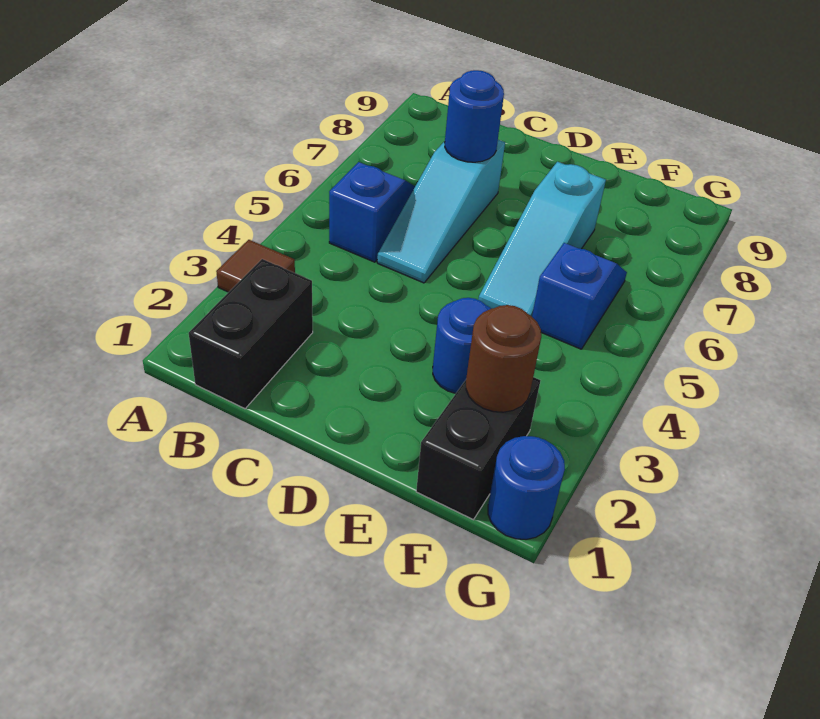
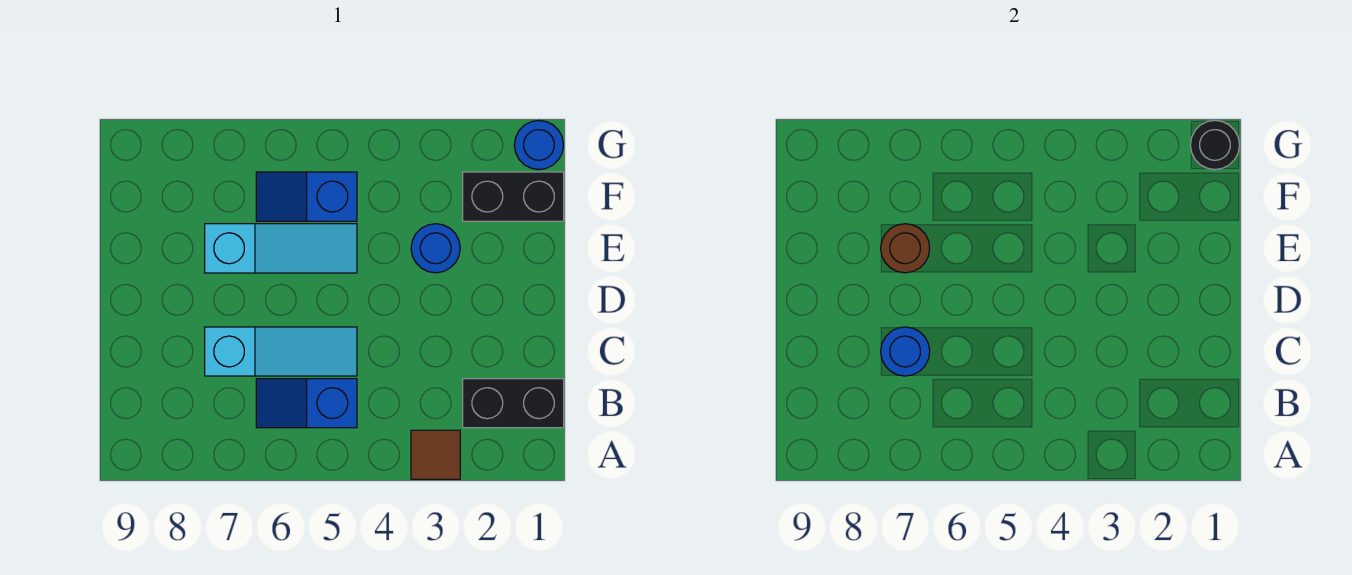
brown round brick F2 level 2 -> brown round brick E7 level 2
none -> black round brick G1 level 2

